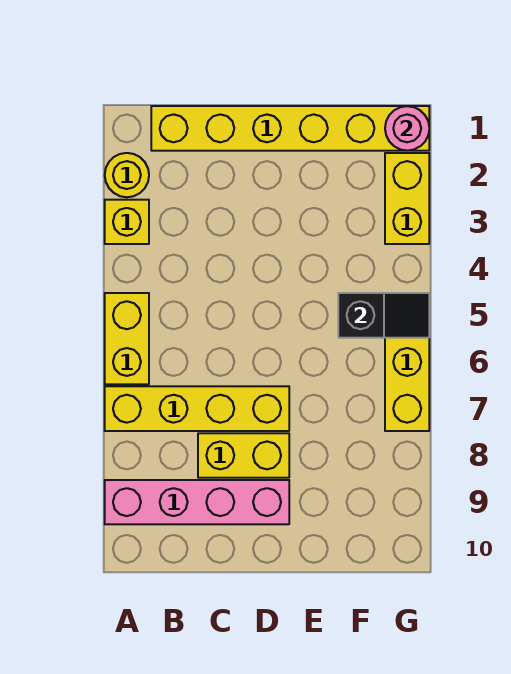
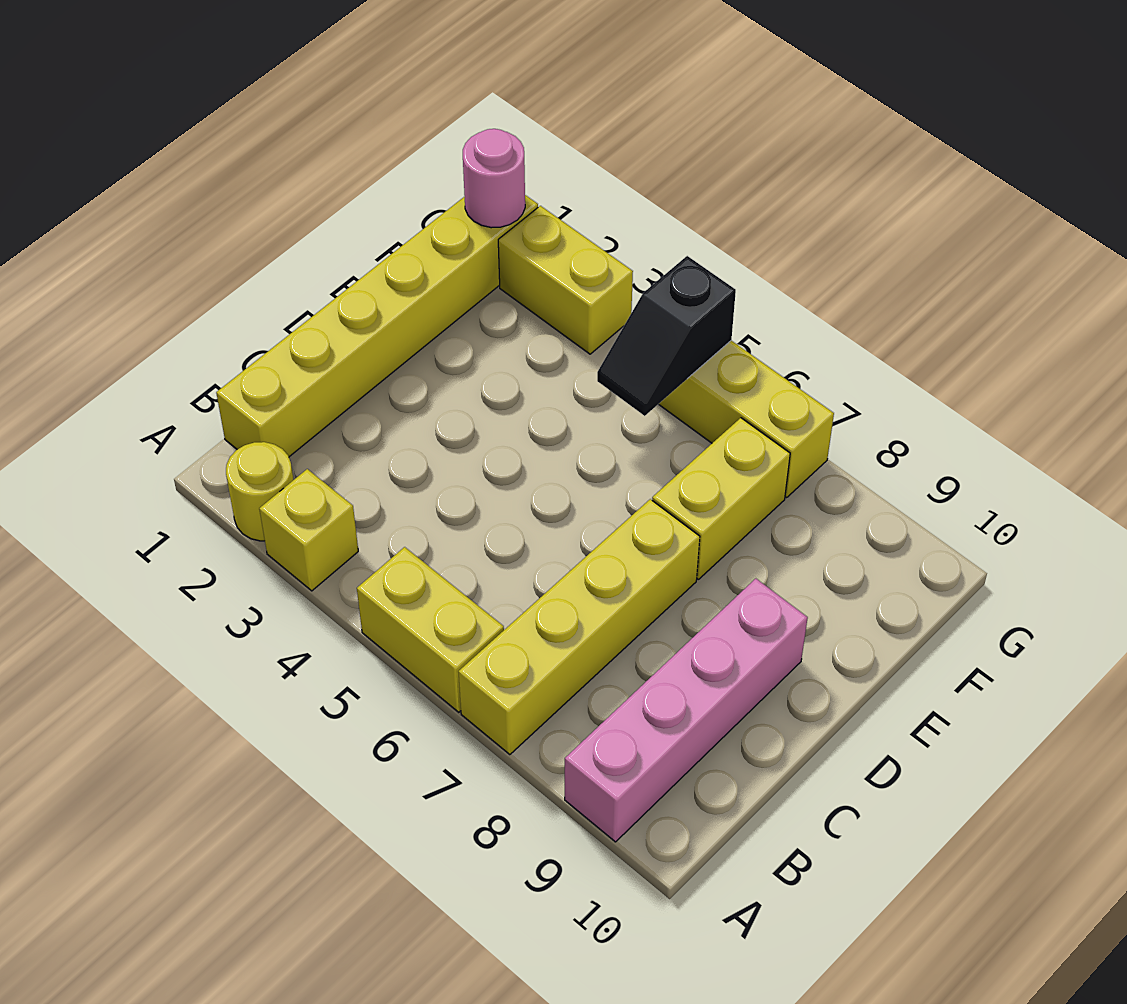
yellow brick C8:D8 level 1 -> yellow brick E7:F7 level 1
black slope F5:G5 level 2 top F -> black slope F5:G5 level 2 top G

